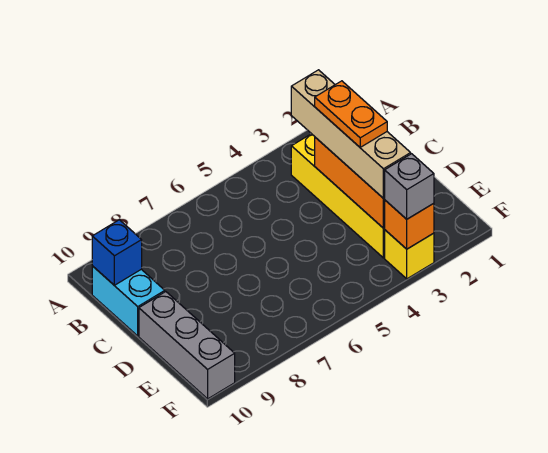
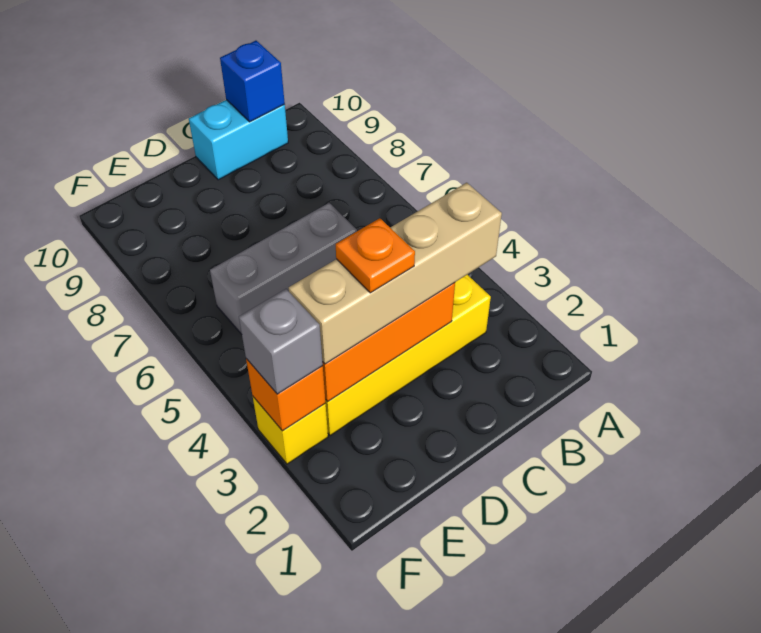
orange plate C3:D3 level 4 -> orange plate D3 level 4
grey brick D10:F10 level 1 -> grey brick C6:E6 level 1

